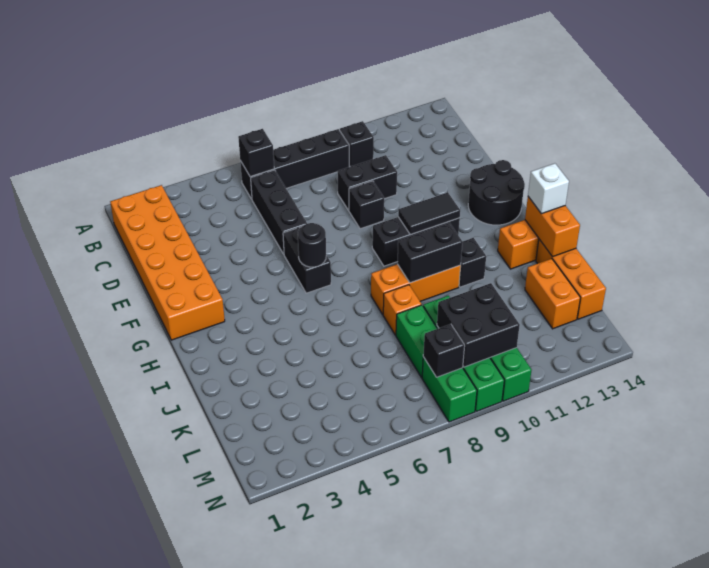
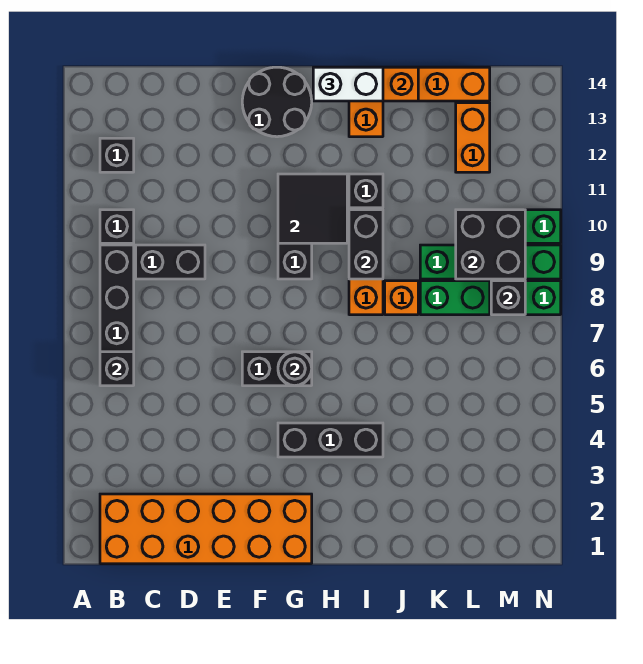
black brick C6:E6 level 1 -> black brick G4:I4 level 1
black brick D9:D10 level 1 -> black brick C9:D9 level 1
black brick E9 level 1 -> black brick B12 level 1
black tile G10:G11 level 2 -> black tile G10:H11 level 2
white brick I14 level 3 -> white brick H14:I14 level 3
orange brick K13:L13 level 1 -> orange brick L12:L13 level 1

